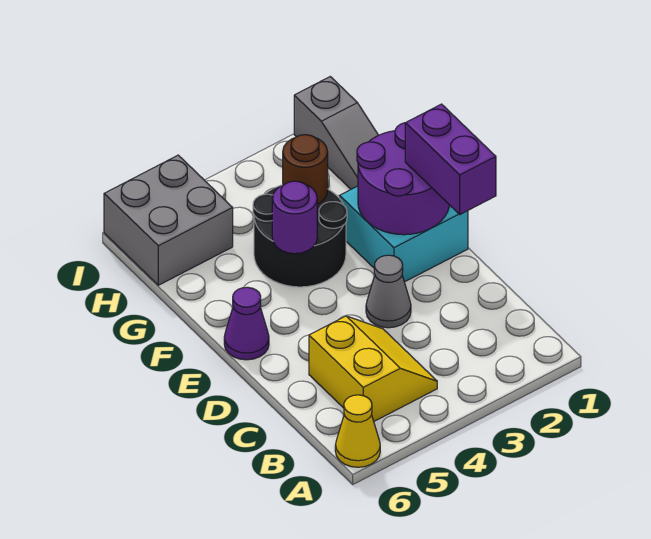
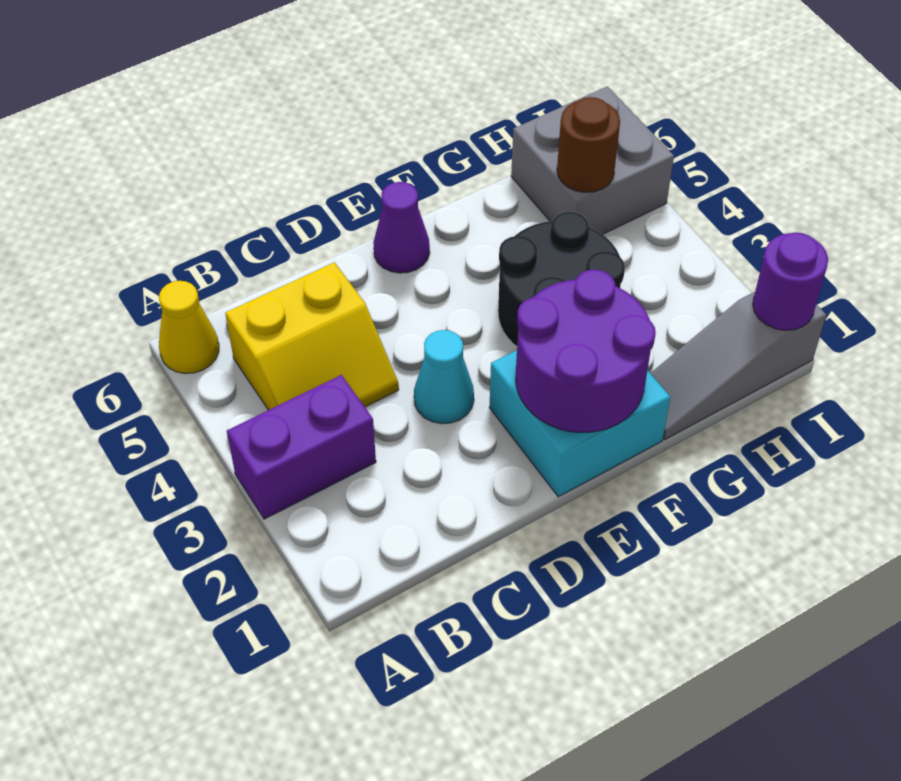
purple brick D1:E1 level 3 -> purple brick A3:B3 level 1
grey cone D3 level 1 -> cyan cone D3 level 1
purple round brick F4 level 2 -> purple round brick I1 level 2
brown round brick G3 level 2 -> brown round brick H5 level 2

